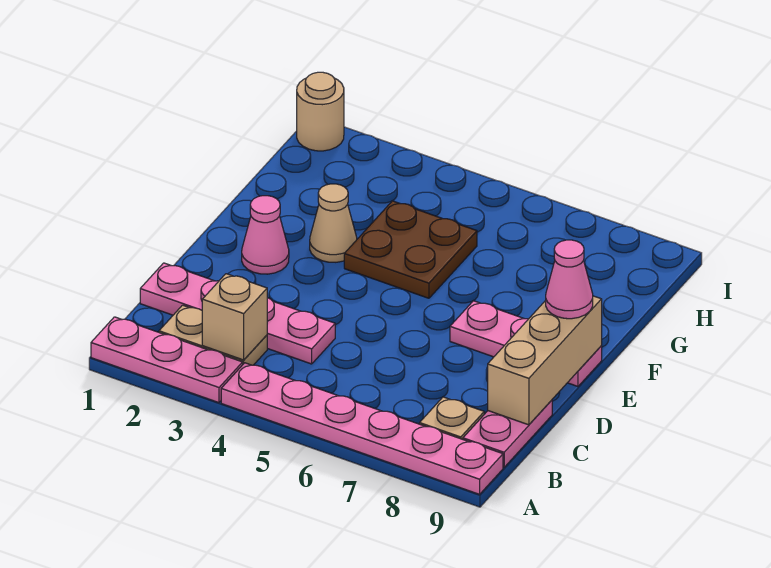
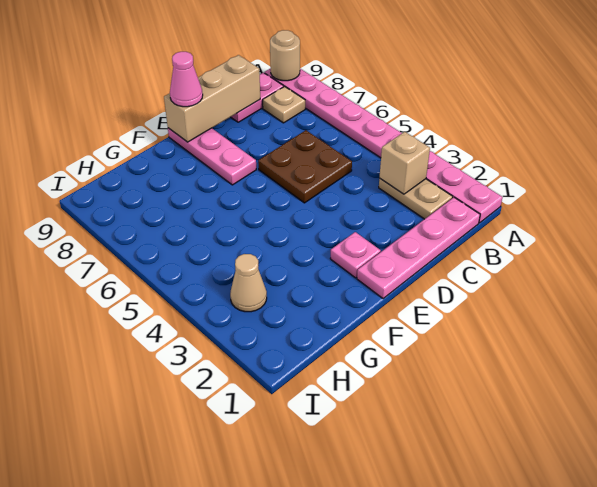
pink plate C1:C4 level 1 -> pink plate B1:E1 level 1
pink cone E2 level 1 -> pink plate E2 level 1
tan cone F3 level 1 -> tan cone H3 level 1
brown plate F4:G5 level 1 -> brown plate C5:D6 level 1
tan round brick I1 level 1 -> tan round brick A9 level 2

